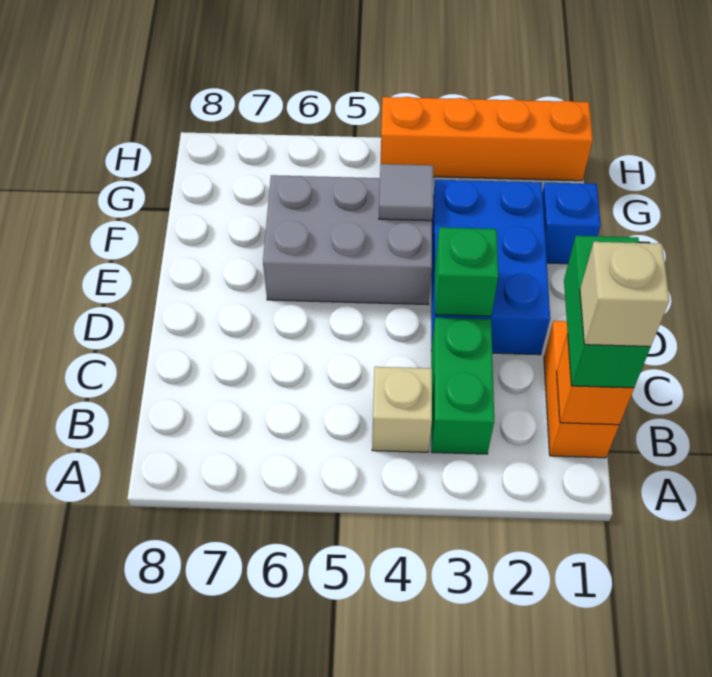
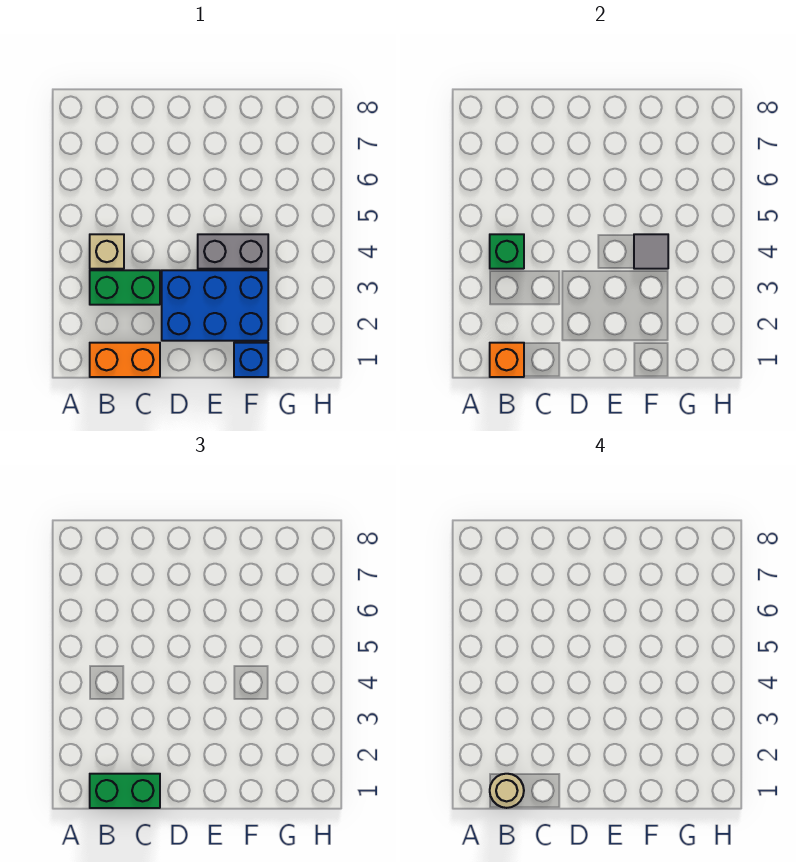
tan brick B1 level 4 -> tan round brick B1 level 4
green brick D3 level 2 -> green brick B4 level 2
grey brick E4:F6 level 1 -> grey brick E4:F4 level 1
orange brick H1:H4 level 1 -> none

